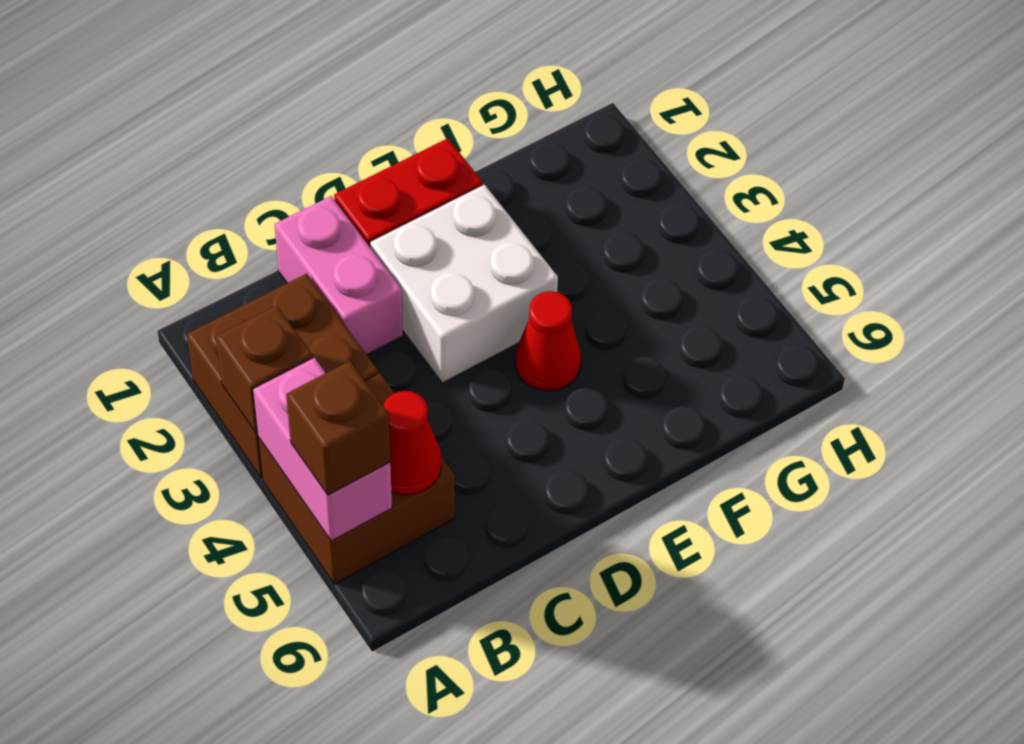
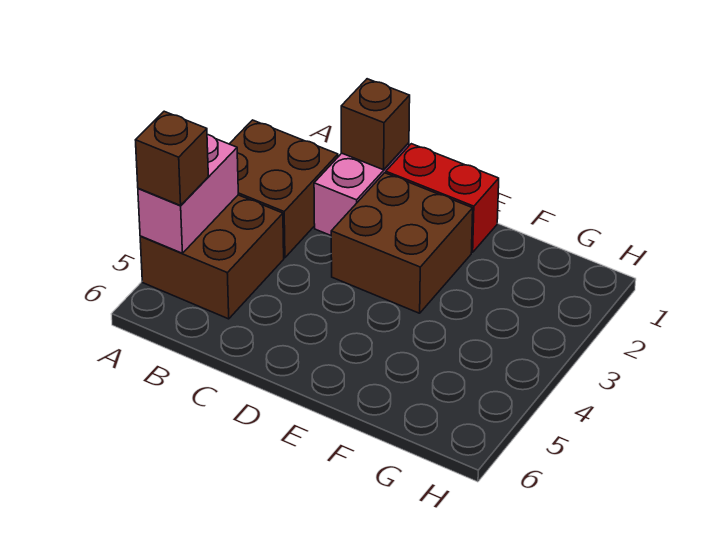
brown brick A3 level 2 -> brown brick C1 level 2
red cone B5 level 2 -> none
white brick D2:E3 level 1 -> brown brick D2:E3 level 1
red cone E4 level 1 -> none

